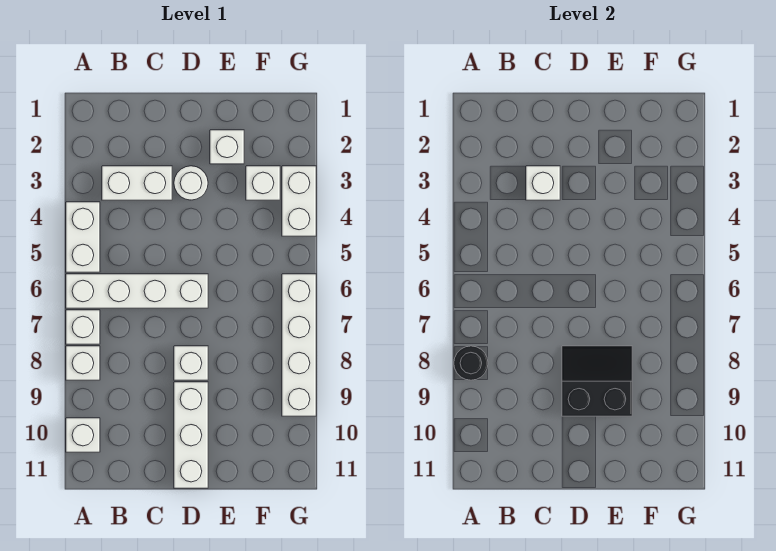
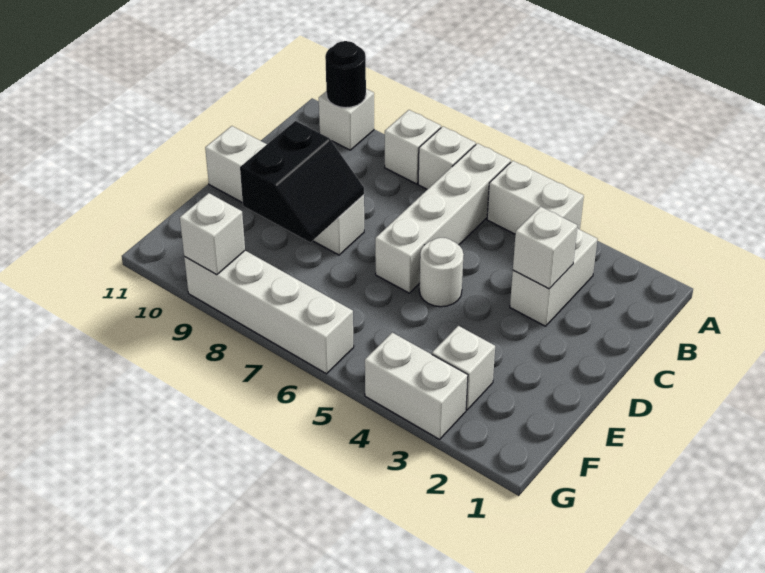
black round brick A8 level 2 -> black round brick A10 level 2
white round brick D3 level 1 -> white round brick D5 level 1
white brick E2 level 1 -> white brick G9 level 2

